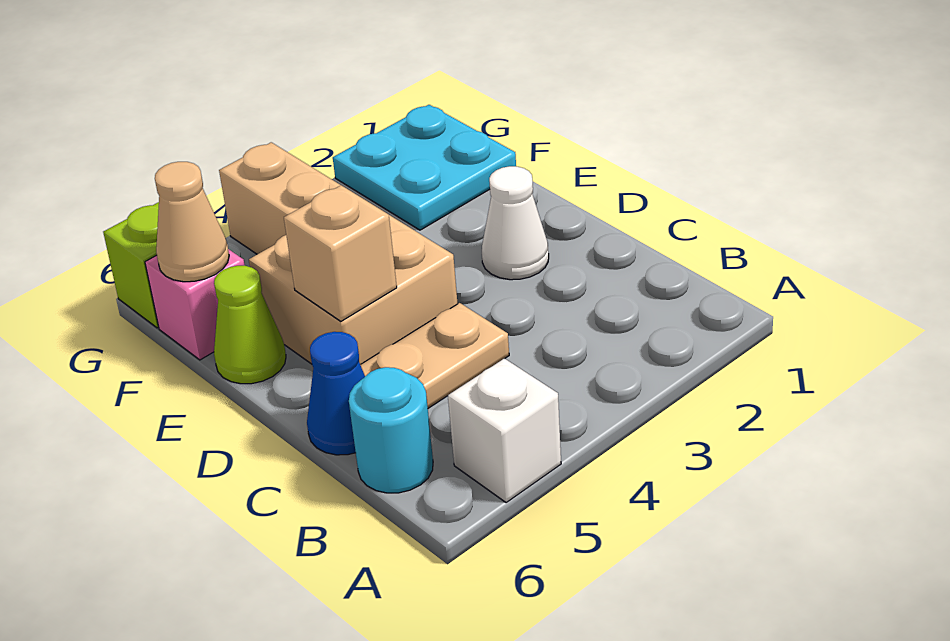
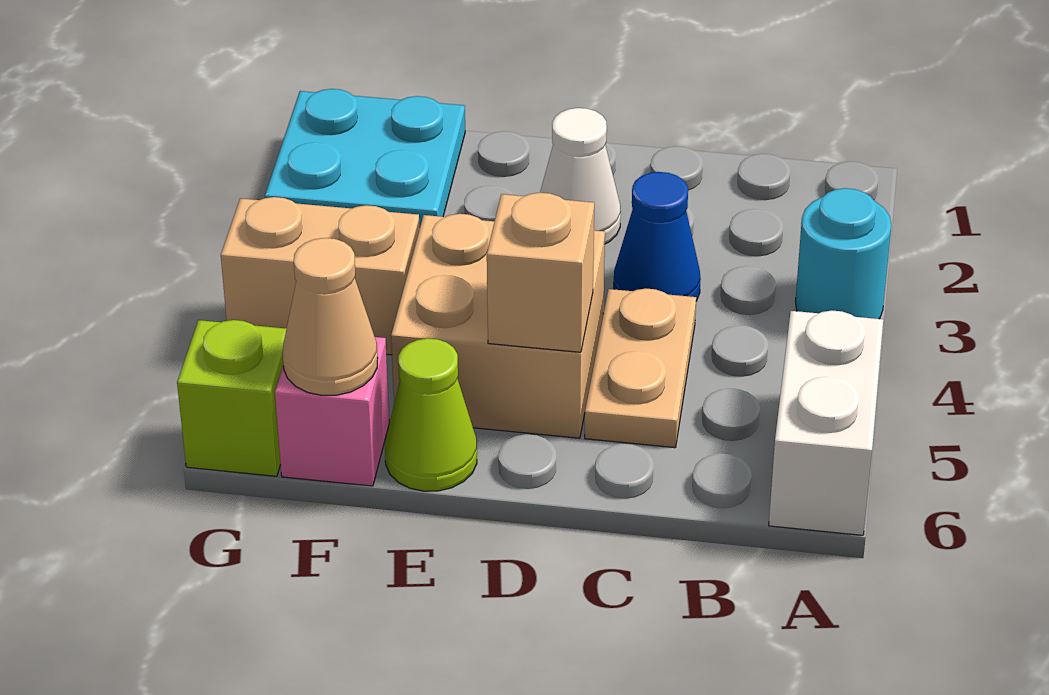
white brick A5 level 1 -> white brick A5:A6 level 1
cyan round brick B6 level 1 -> cyan round brick A3 level 1
blue cone C6 level 1 -> blue cone C3 level 1

